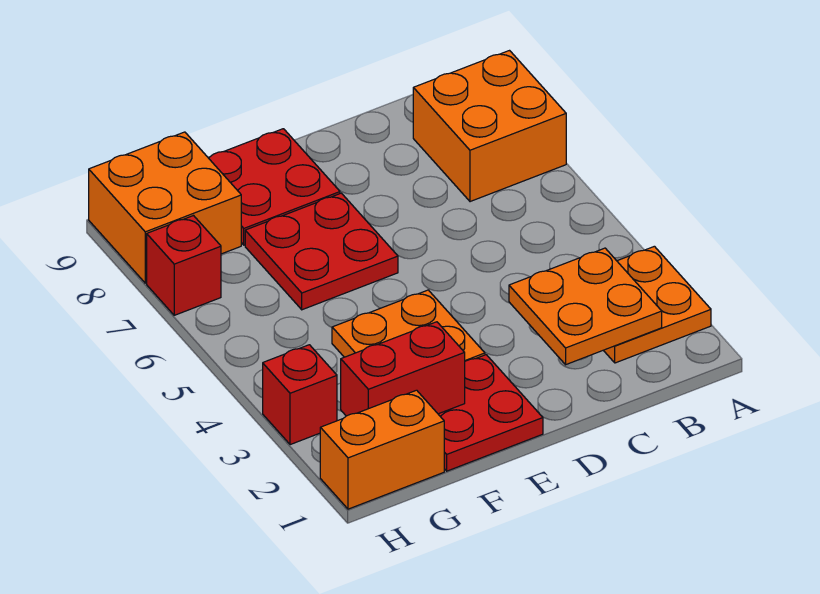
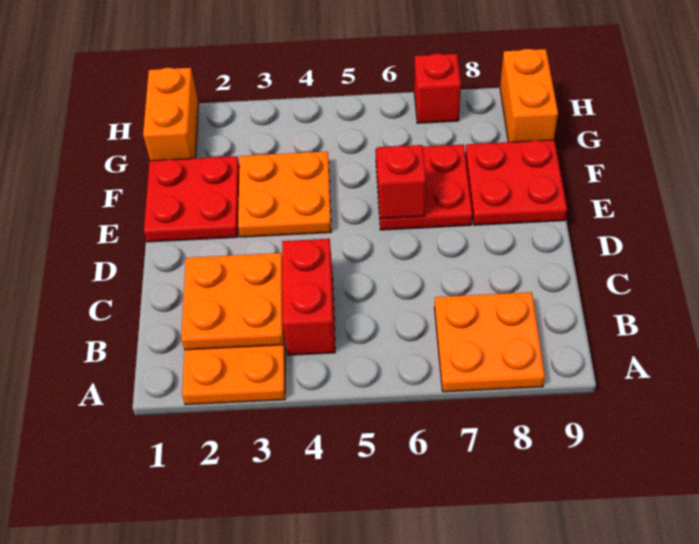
orange brick A7:B8 level 1 -> orange plate A7:B8 level 1
red brick F2:G2 level 2 -> red brick B4:C4 level 1
orange brick G8:H9 level 1 -> orange brick G9:H9 level 1
red brick H3 level 1 -> red brick E6 level 2

